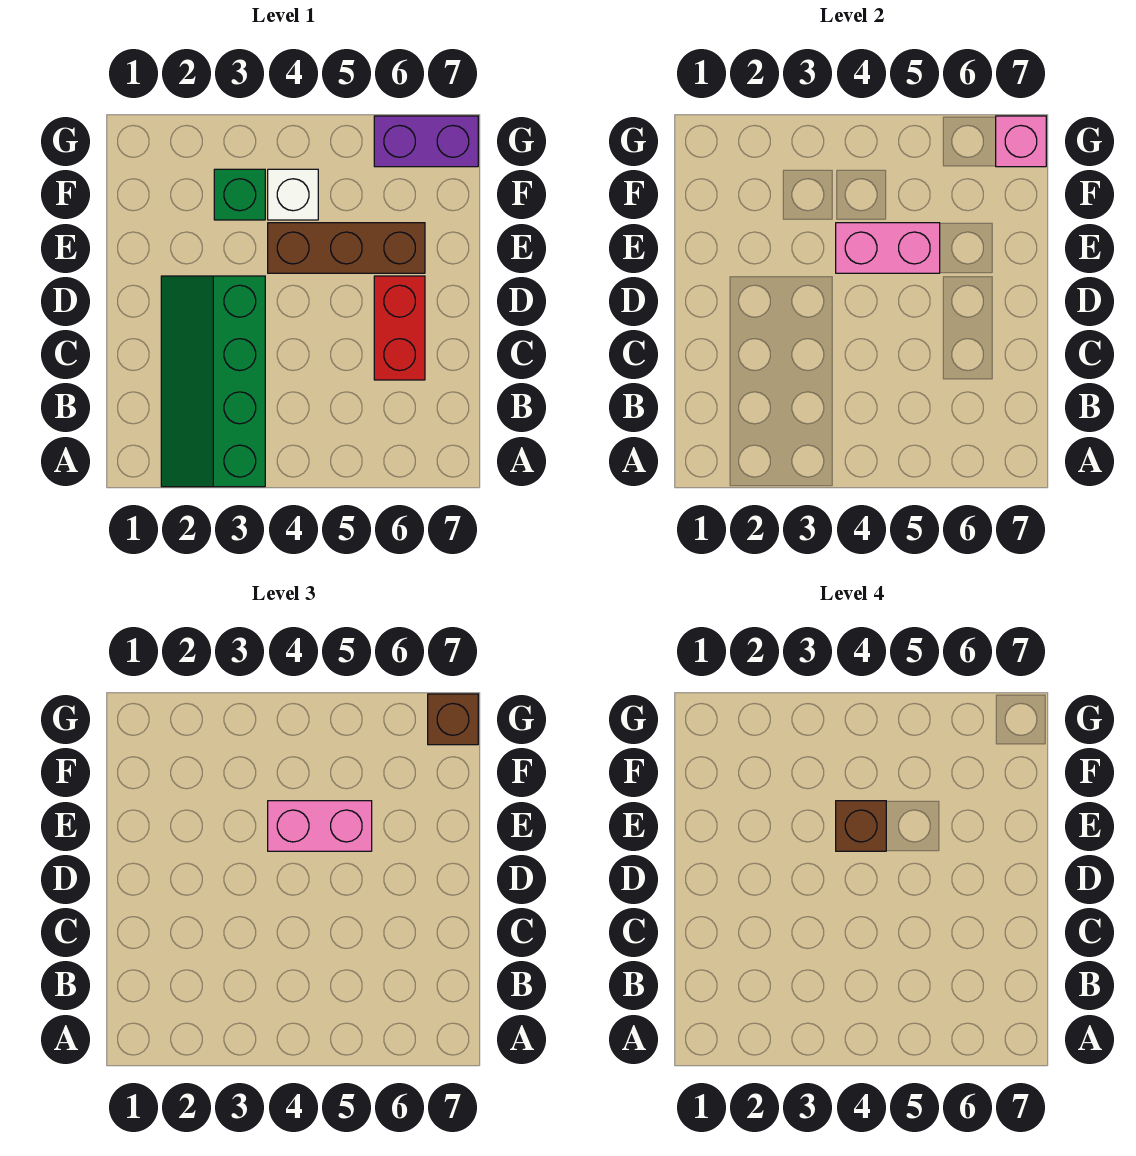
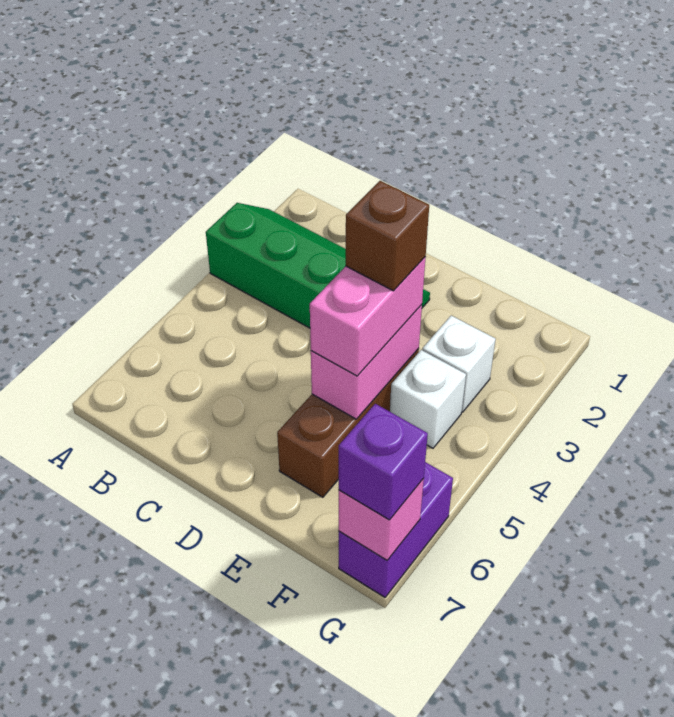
red brick C6:D6 level 1 -> none
green brick F3 level 1 -> white brick F3 level 1
brown brick G7 level 3 -> purple brick G7 level 3

